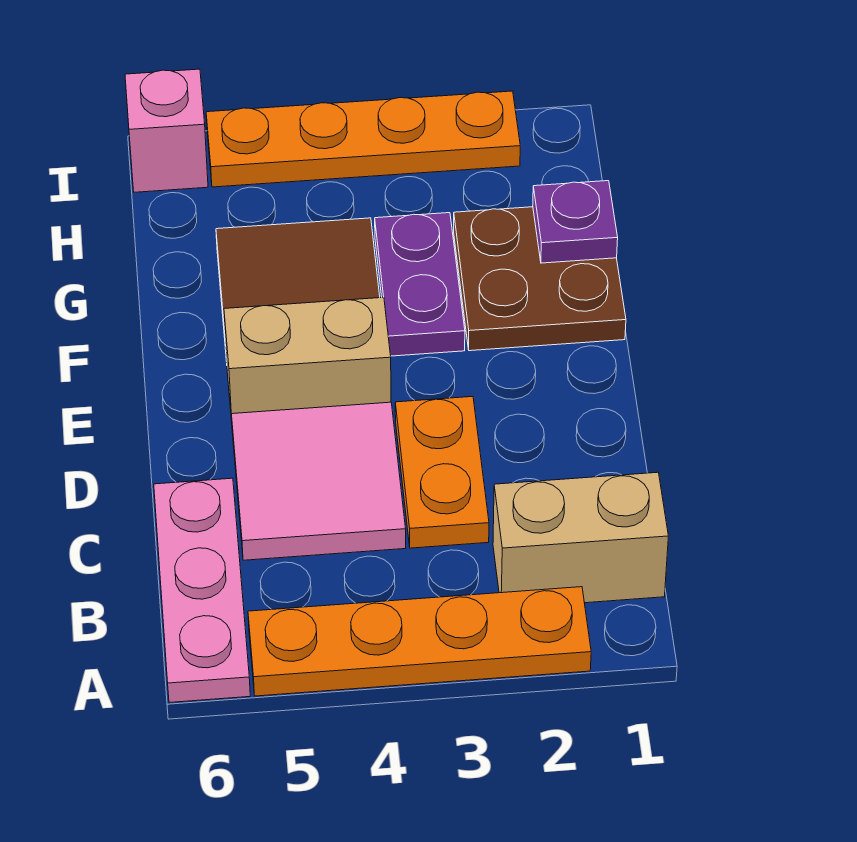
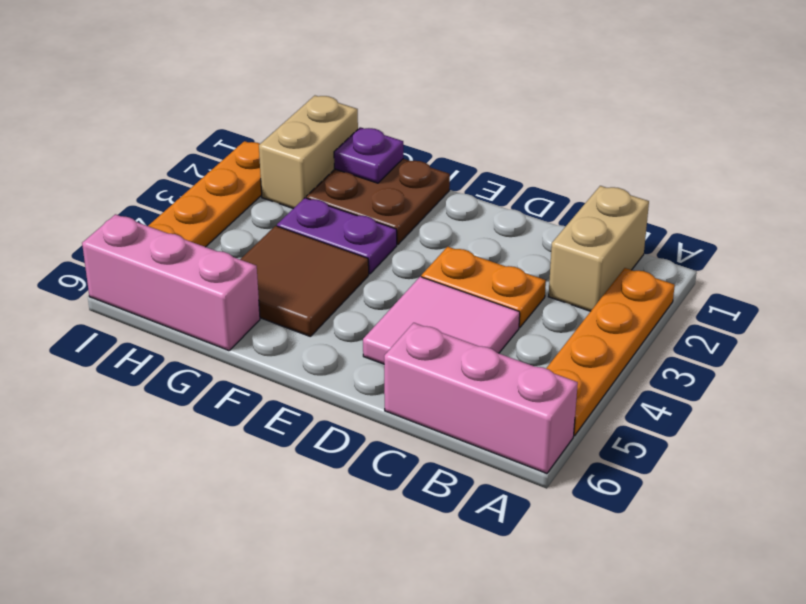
pink plate A6:C6 level 1 -> pink brick A6:C6 level 1
tan brick E4:E5 level 1 -> tan brick H1:H2 level 1
pink brick I6 level 1 -> pink brick G6:I6 level 1

